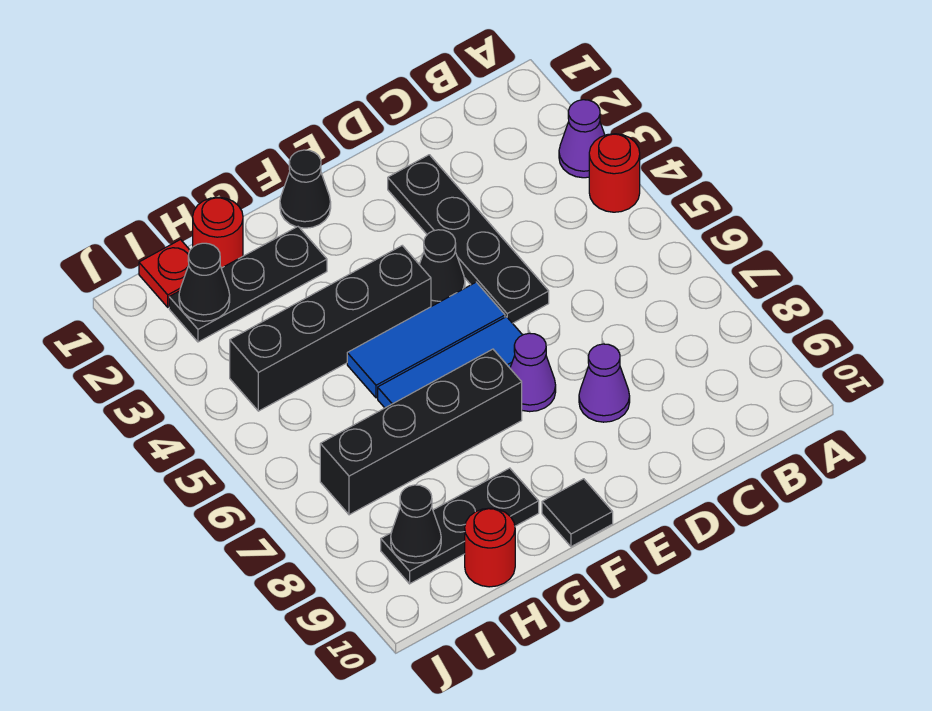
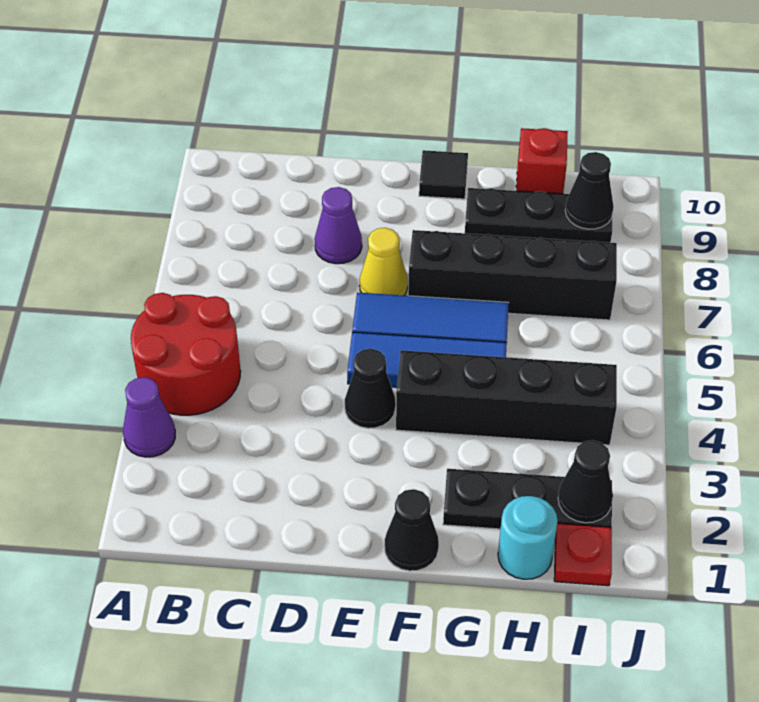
red round brick A4 level 1 -> red round brick A4:B5 level 1
black plate D2:D5 level 1 -> none
purple cone E7 level 1 -> yellow cone E7 level 1
red round brick H1 level 1 -> cyan round brick H1 level 1
red round brick H10 level 1 -> red brick H10 level 1

